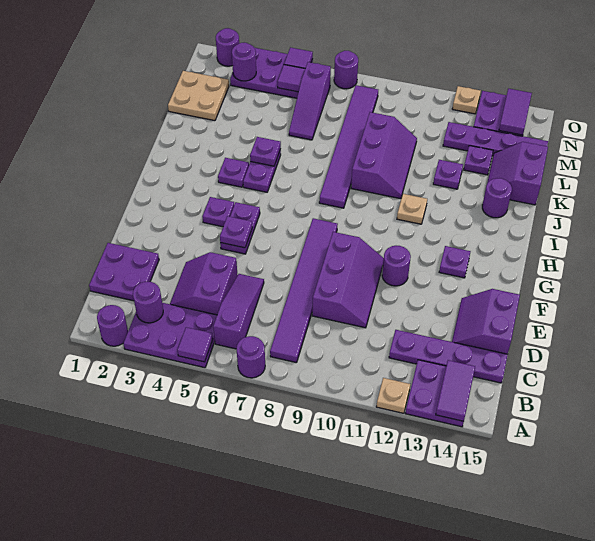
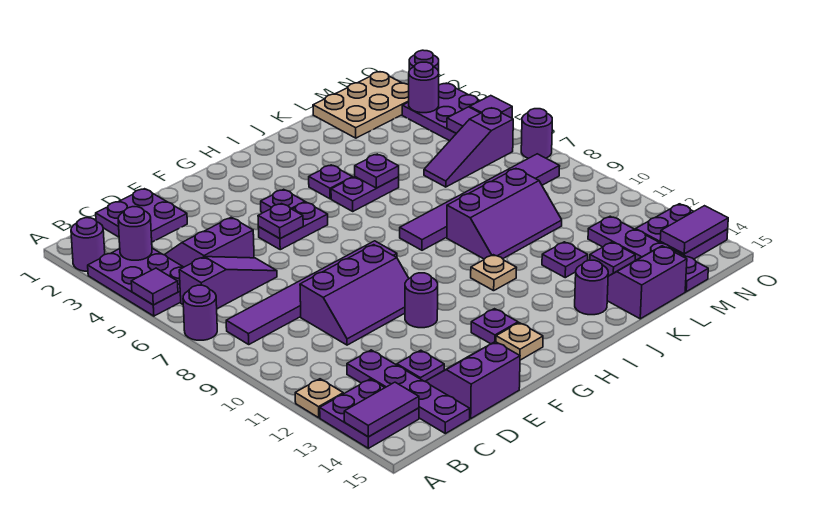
none -> purple plate D13 level 1
tan plate L1:M2 level 1 -> tan plate L1:N2 level 1
tan plate O12 level 1 -> tan plate G14 level 1

